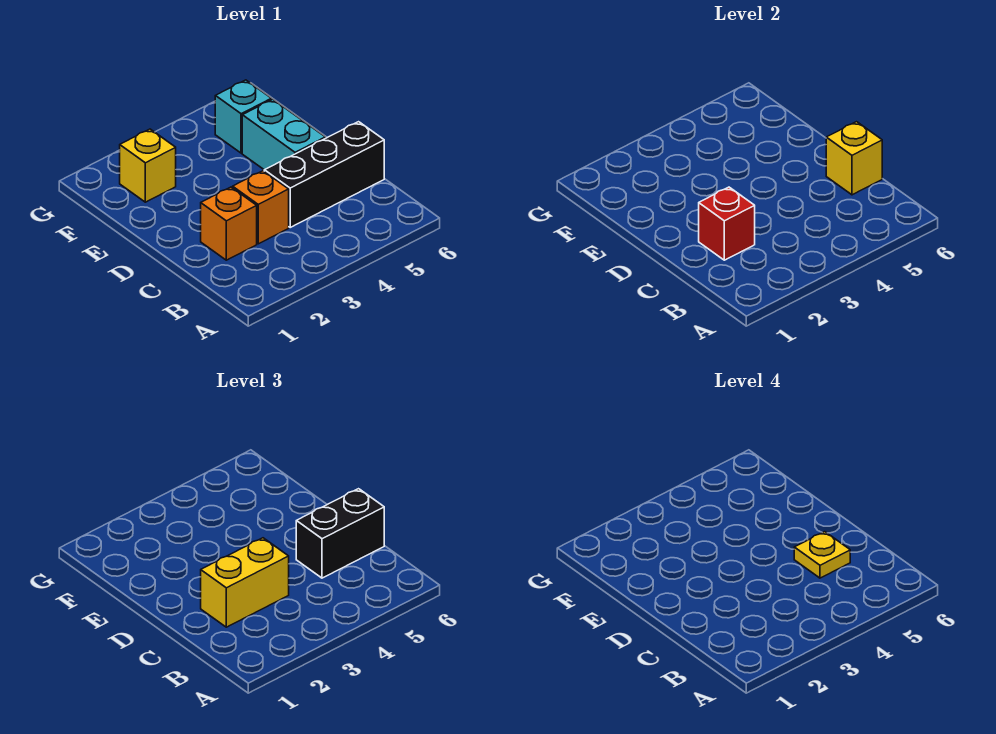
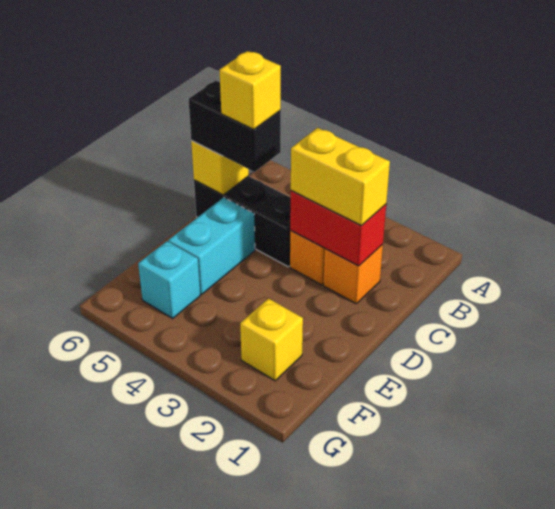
red brick C2 level 2 -> red brick C2:C3 level 2
yellow plate C5 level 4 -> yellow brick C5 level 4

